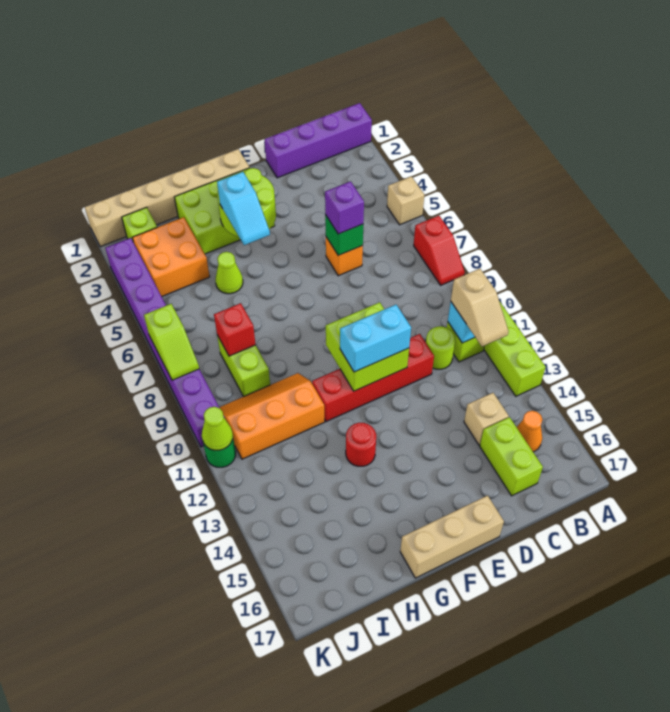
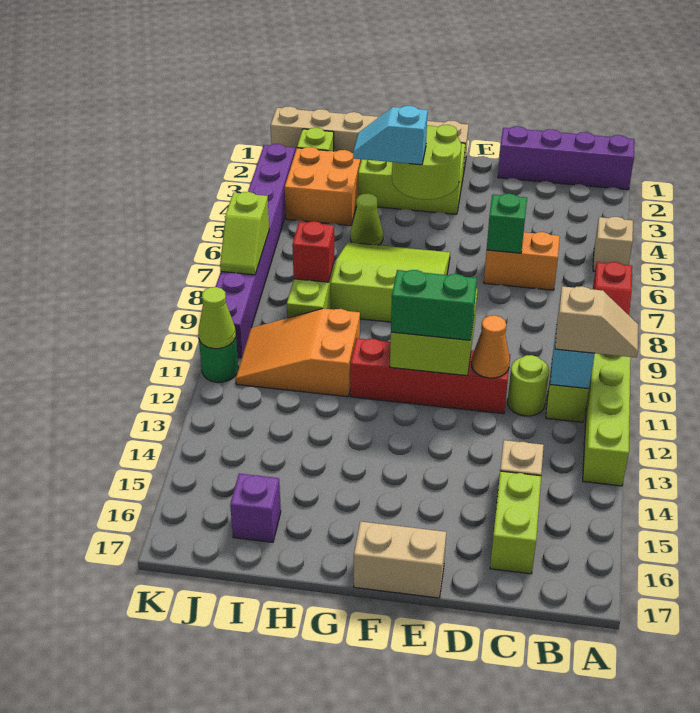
tan slope B11:B12 level 3 top 11 -> tan slope A11:B11 level 3 top B
orange cone B15 level 1 -> orange cone D11 level 2
orange brick D6 level 1 -> orange brick C6:D6 level 1
purple brick D6 level 3 -> purple brick I16 level 1
cyan brick E11:F11 level 3 -> green brick E11:F11 level 3
tan brick E17:G17 level 1 -> tan brick E17:F17 level 1
none -> lime slope F6:H8 level 1 top 8
cyan slope G4:G5 level 3 top 4 -> cyan slope G4:H4 level 3 top G
red round brick G13 level 1 -> none
orange slope H10:J11 level 1 top 11 -> orange slope H10:J11 level 1 top H

